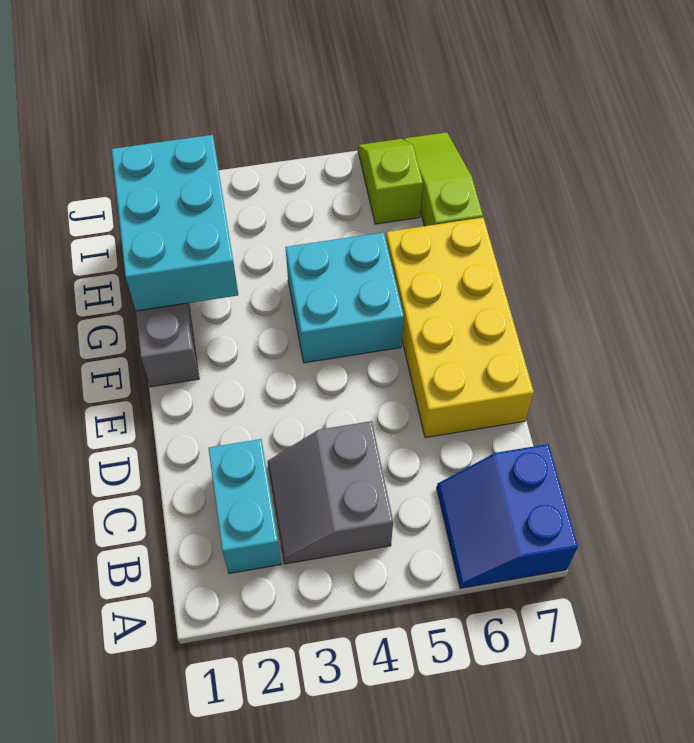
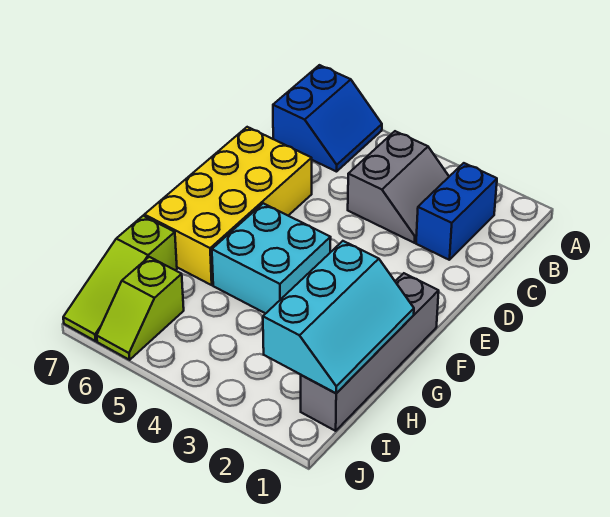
cyan brick B2:C2 level 1 -> blue brick B2:C2 level 1
cyan brick G1:I2 level 2 -> cyan slope G1:I2 level 2 top 2

